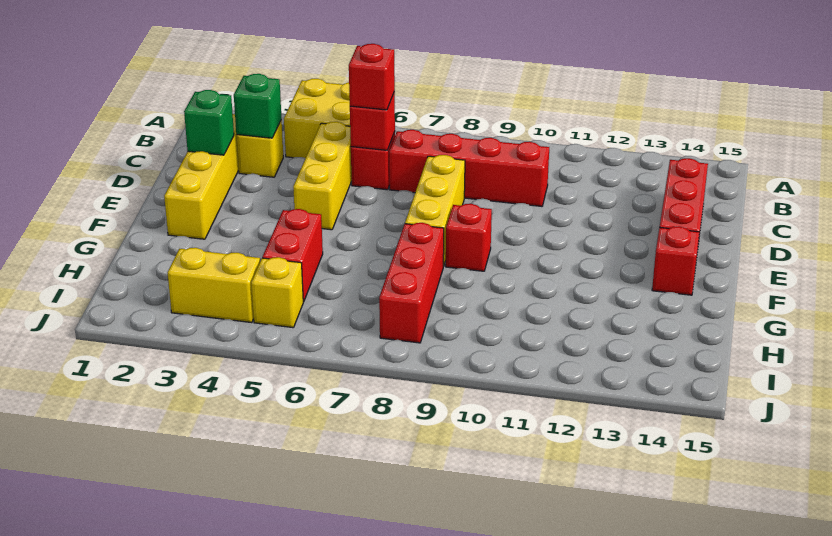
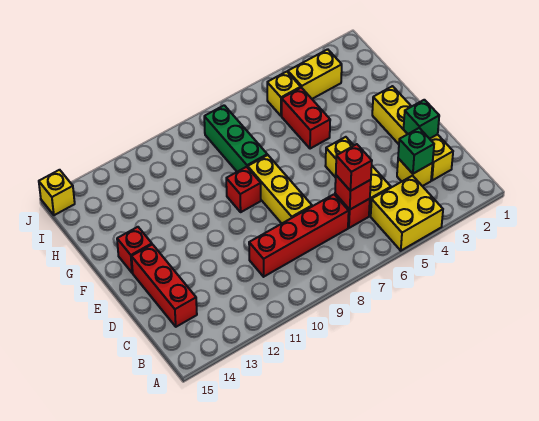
red brick G8:I8 level 1 -> green brick G8:I8 level 1
none -> yellow brick J15 level 1

